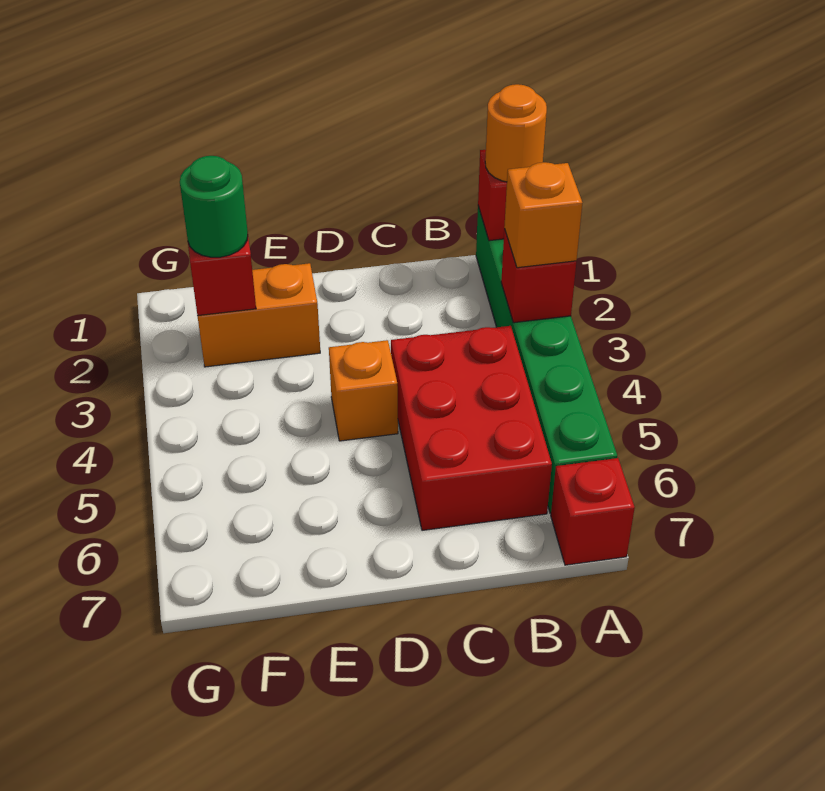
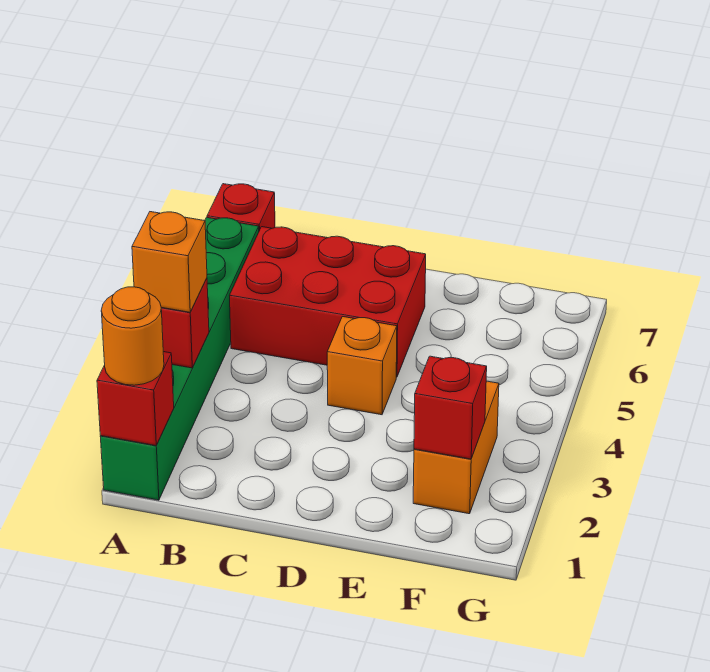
red brick B4:C6 level 1 -> red brick B5:D6 level 1
orange brick E2:F2 level 1 -> orange brick F2:F3 level 1
green round brick F2 level 3 -> none

